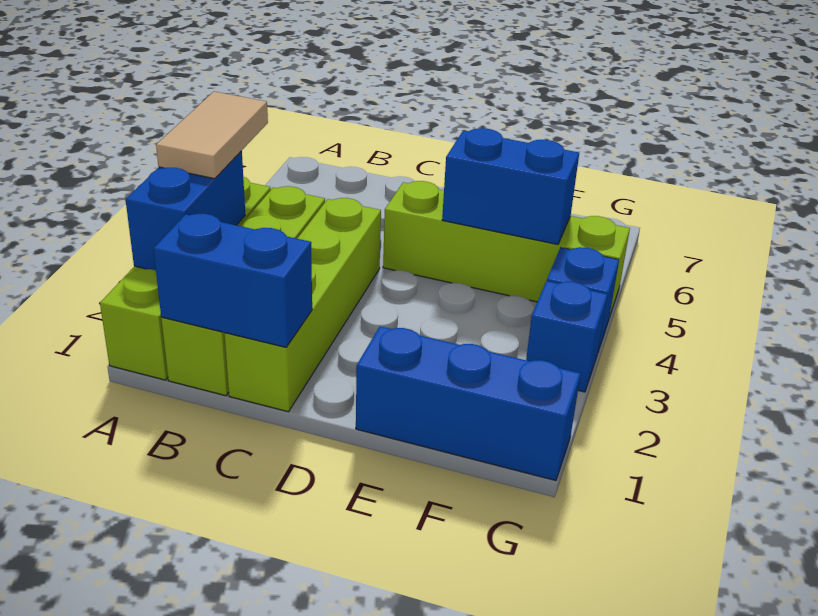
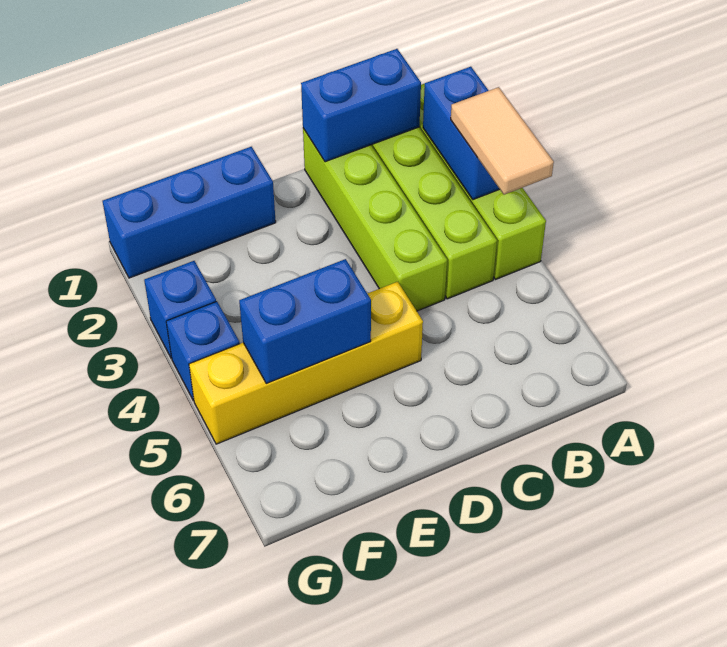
lime brick D5:G5 level 1 -> yellow brick D5:G5 level 1

